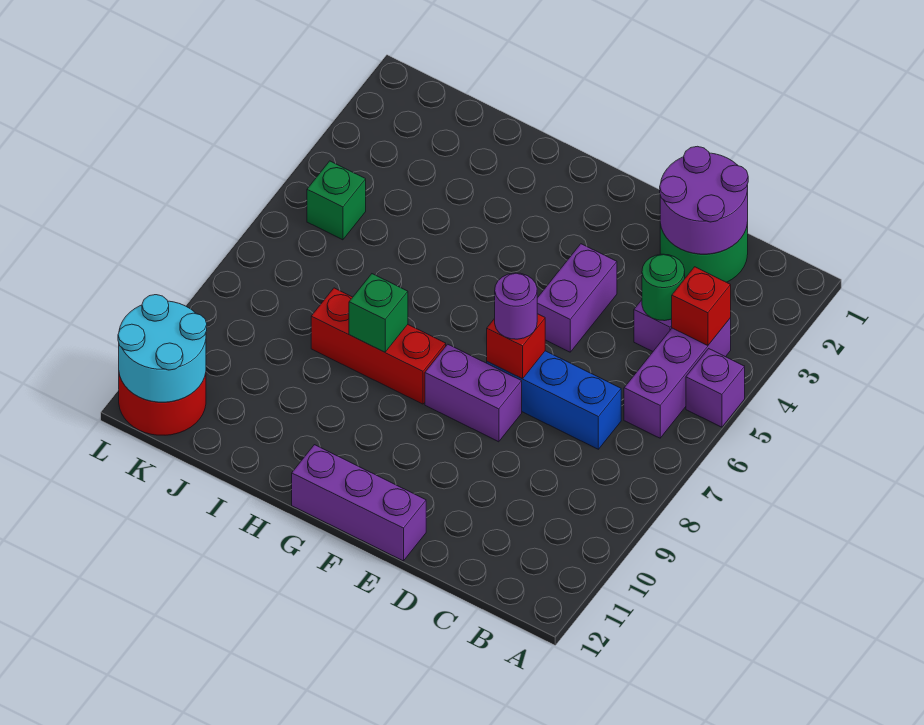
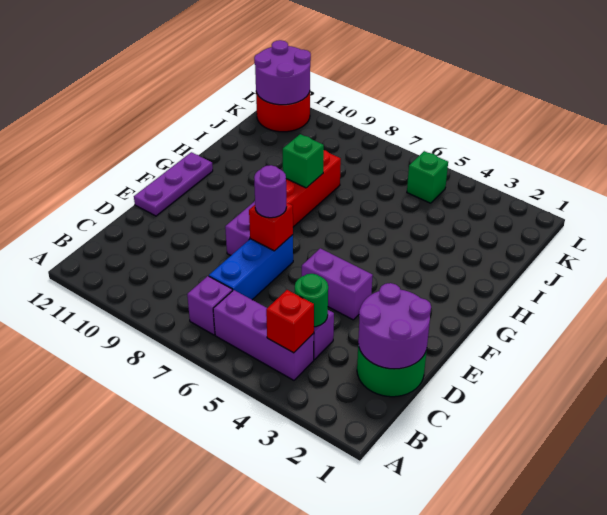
purple brick A5 level 1 -> purple brick B7 level 1
purple brick E12:G12 level 1 -> purple plate E12:G12 level 1
cyan round brick K11:L12 level 2 -> purple round brick K11:L12 level 2

